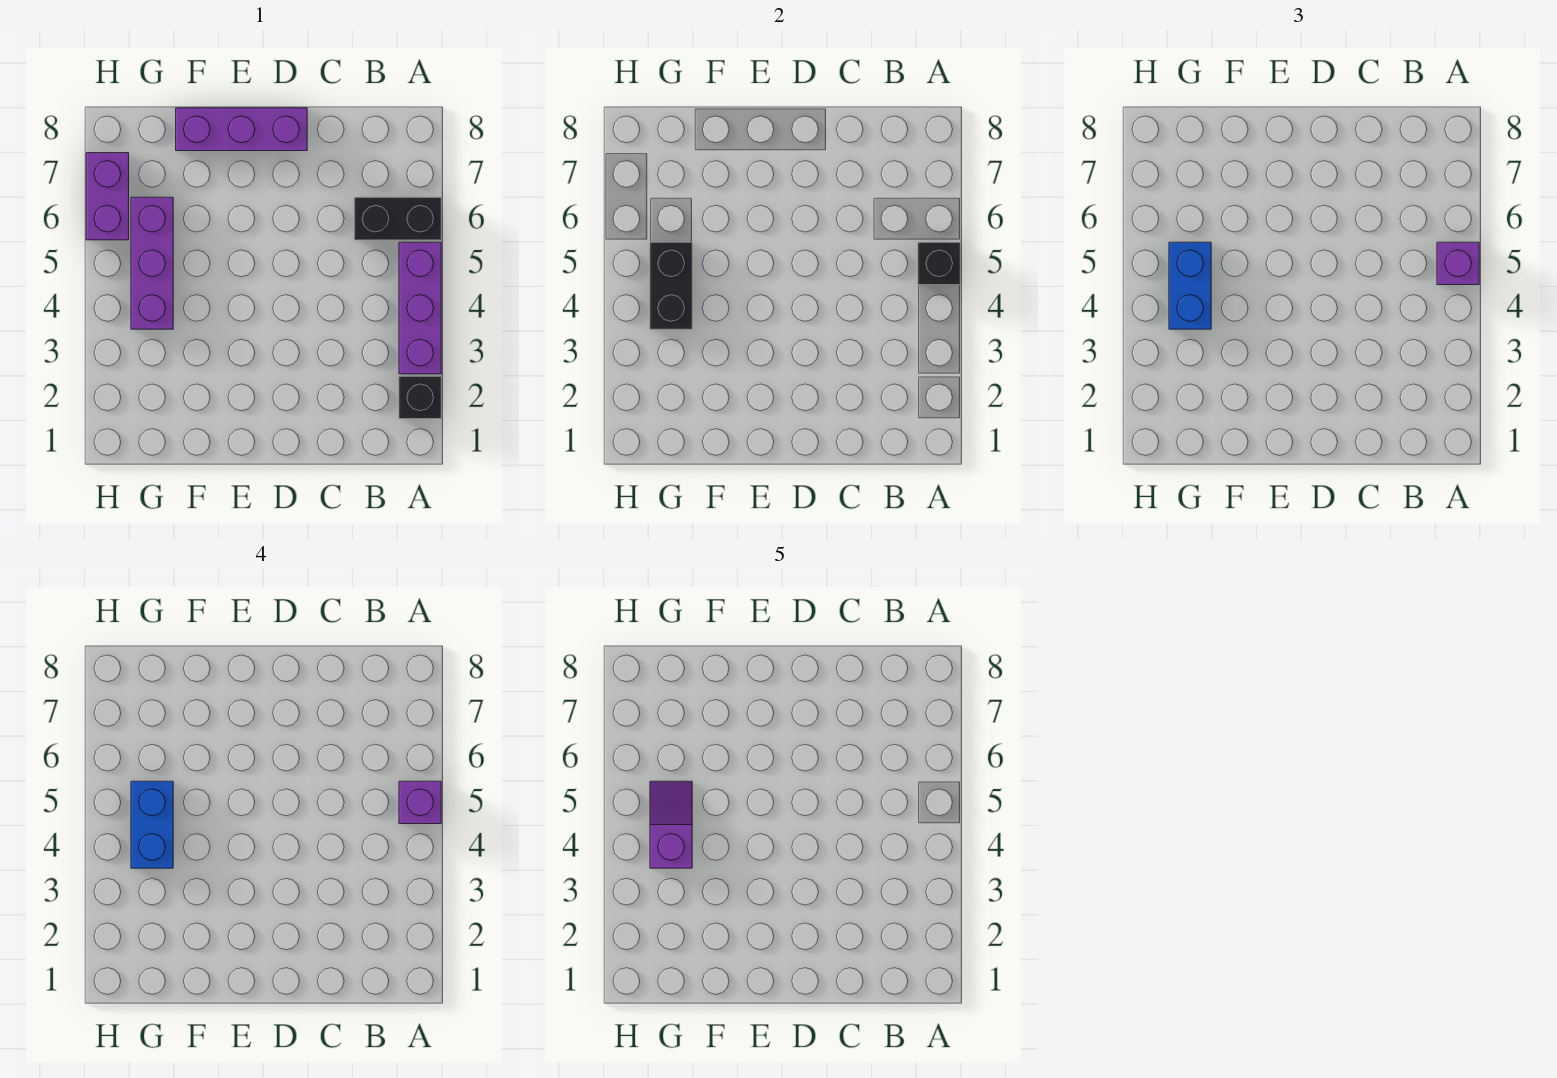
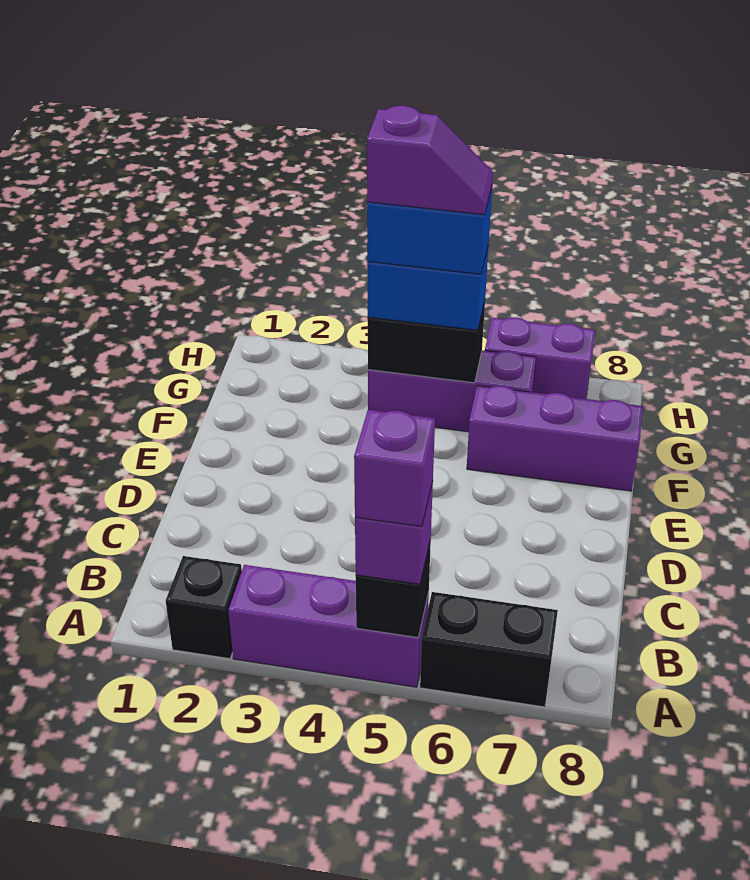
black brick A6:B6 level 1 -> black brick A6:A7 level 1
purple brick D8:F8 level 1 -> purple brick F6:F8 level 1

